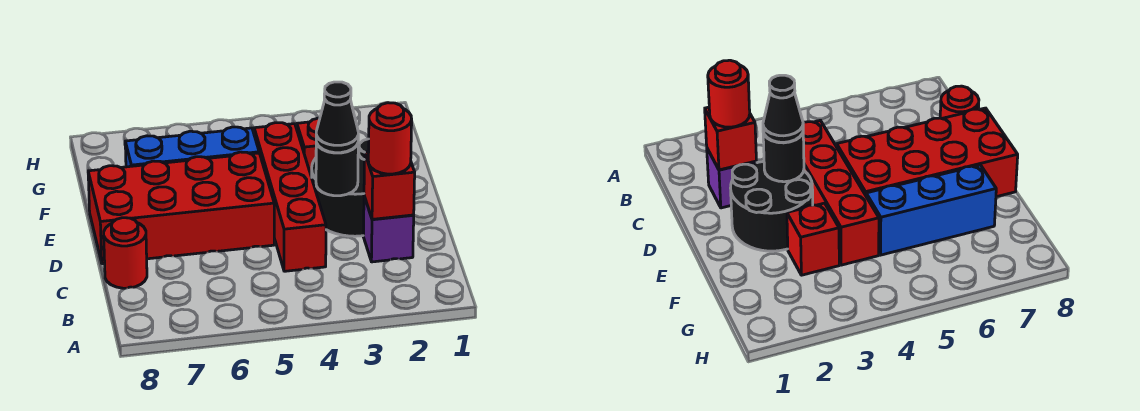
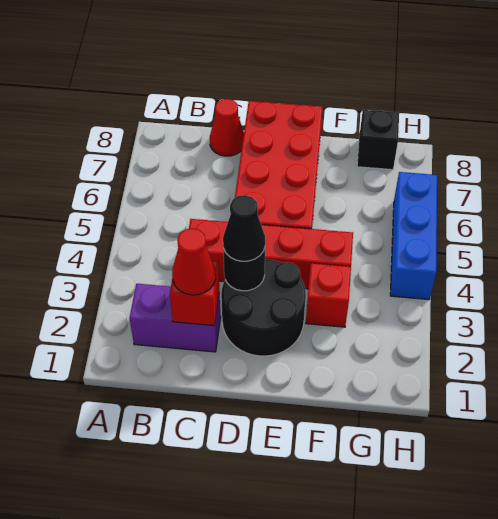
purple brick C2 level 1 -> purple brick B2:C2 level 1
red round brick C2 level 3 -> red cone C2 level 3
red round brick C8 level 1 -> red cone C8 level 1
blue brick F5:F7 level 1 -> blue brick H4:H6 level 1
none -> black brick G8 level 1

